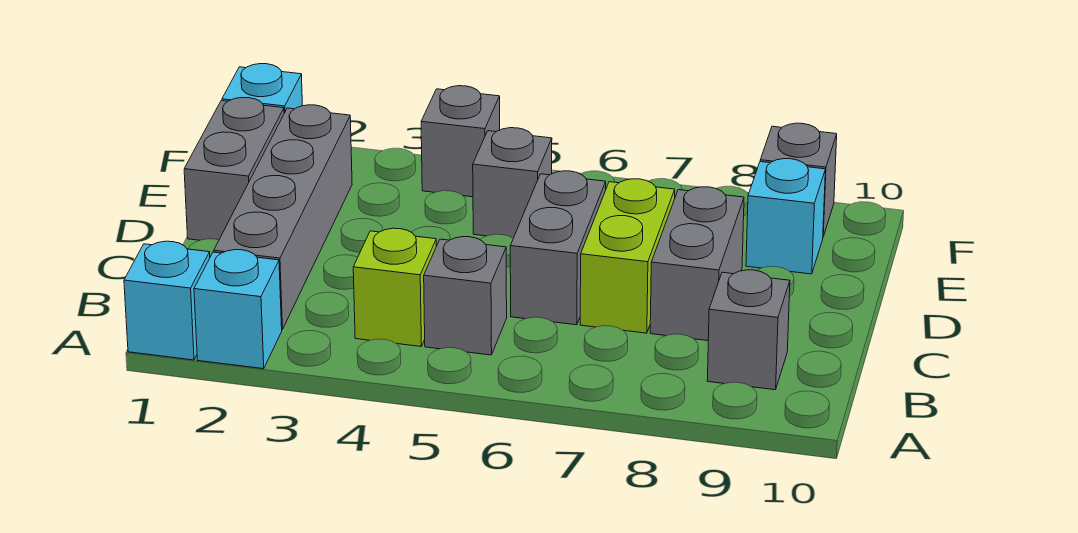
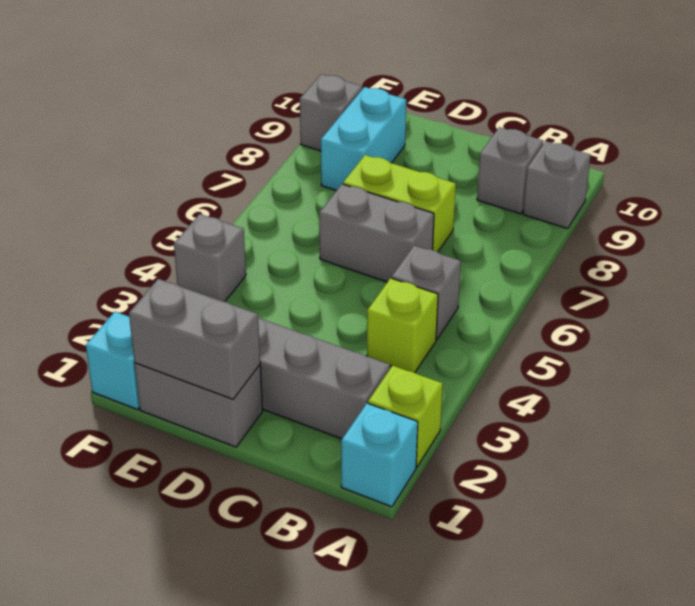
cyan brick A2 level 1 -> lime brick A2 level 1
grey brick C8:D8 level 1 -> grey brick D1:E1 level 2
grey brick E5 level 1 -> grey brick A9 level 1
cyan brick E9 level 1 -> cyan brick E8:E9 level 1

